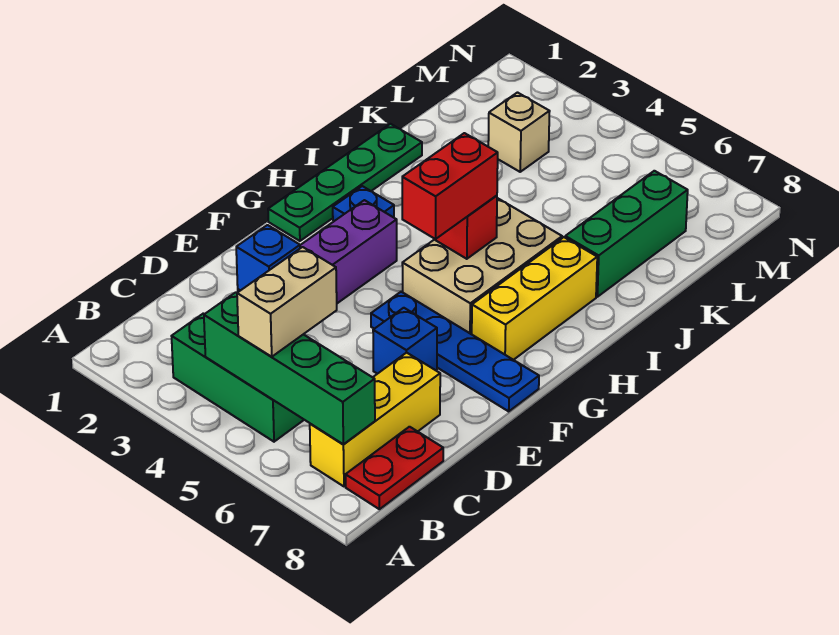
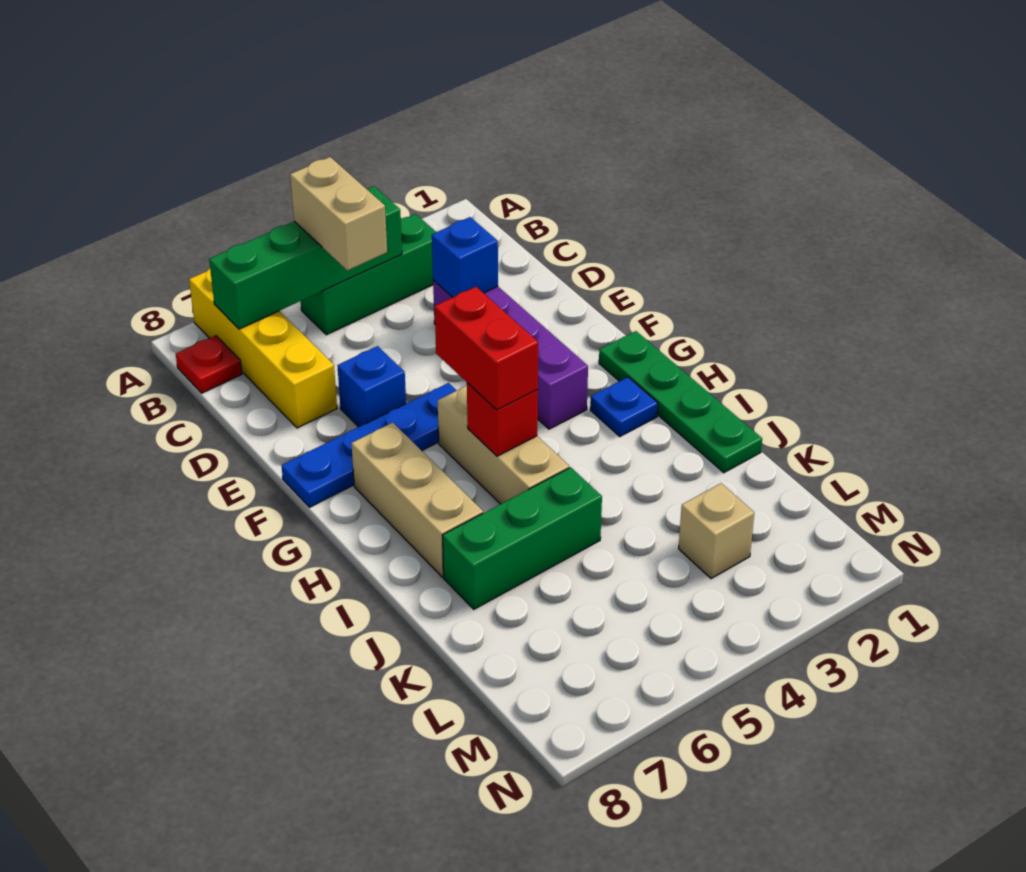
yellow brick B7:D7 level 1 -> yellow brick A7:D7 level 1
red plate B8:C8 level 1 -> red plate B8 level 1
tan brick G5:I6 level 1 -> tan brick G5:I5 level 1
yellow brick G7:I7 level 1 -> tan brick G7:I7 level 1
green brick J7:L7 level 1 -> green brick J5:J7 level 1

